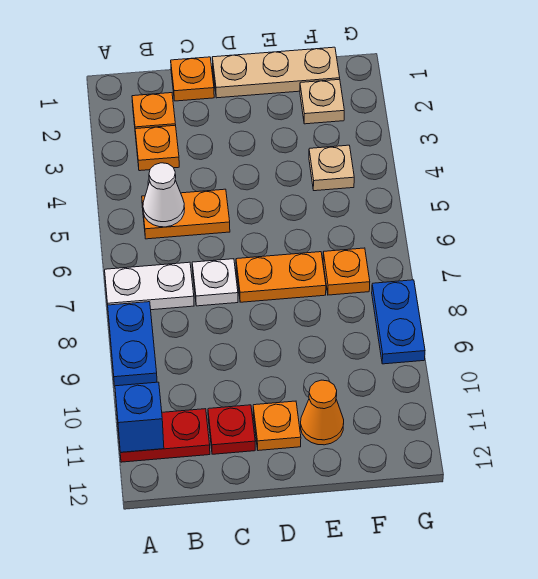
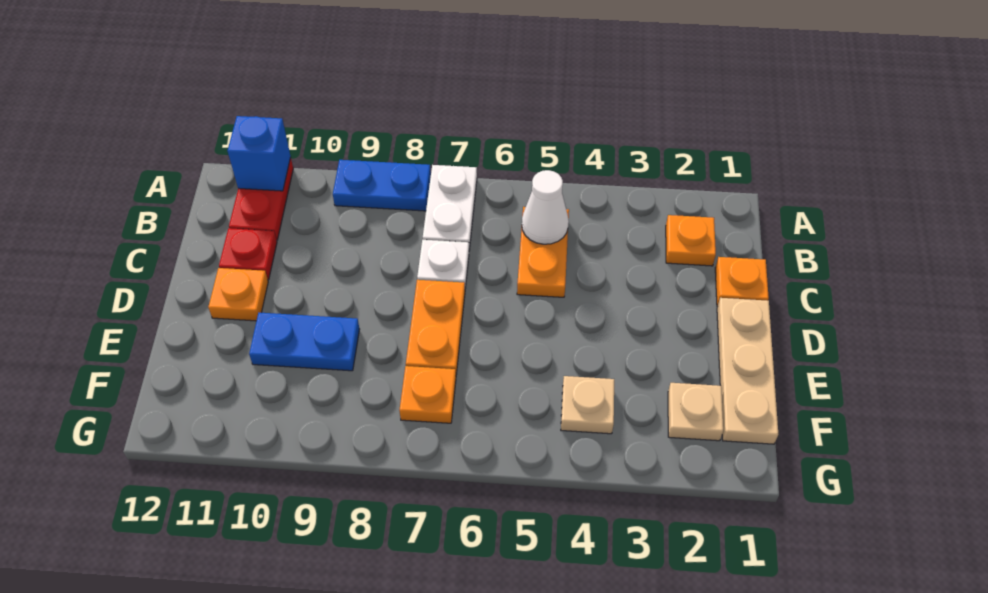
orange plate B3 level 1 -> none
orange cone E11 level 1 -> none
blue plate G8:G9 level 1 -> blue plate E9:E10 level 1

